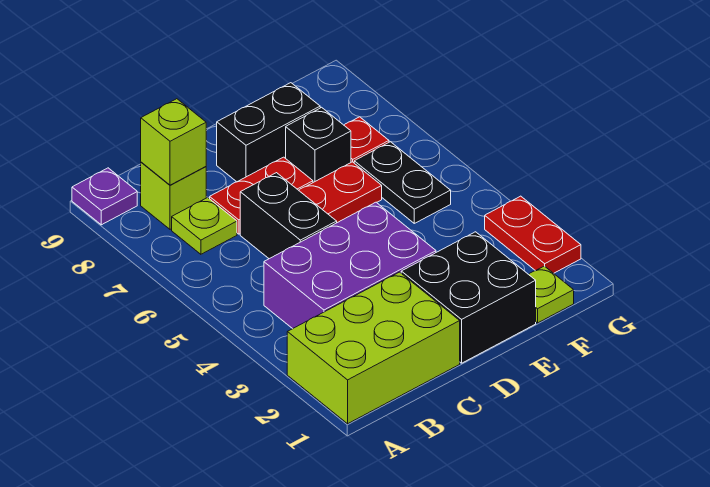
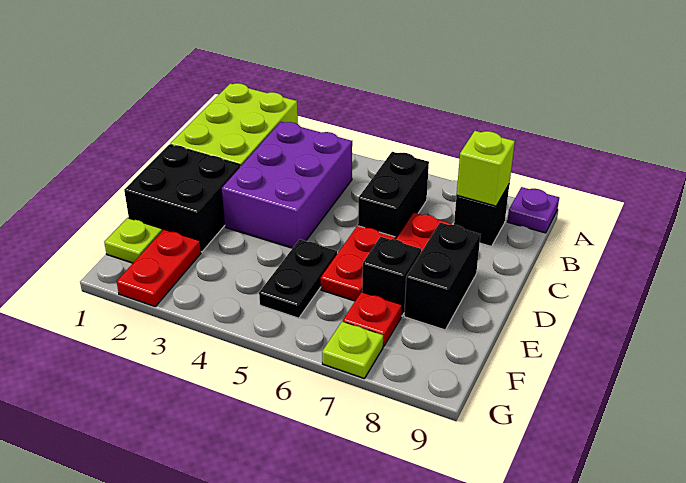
lime plate B7 level 1 -> lime plate G7 level 1
lime brick B8 level 1 -> black brick B8 level 1
black brick C5:C6 level 1 -> black brick B6:C6 level 1
black plate F5:F6 level 1 -> black plate E5:F5 level 1
red plate G2:G3 level 1 -> red plate F2:G2 level 1

